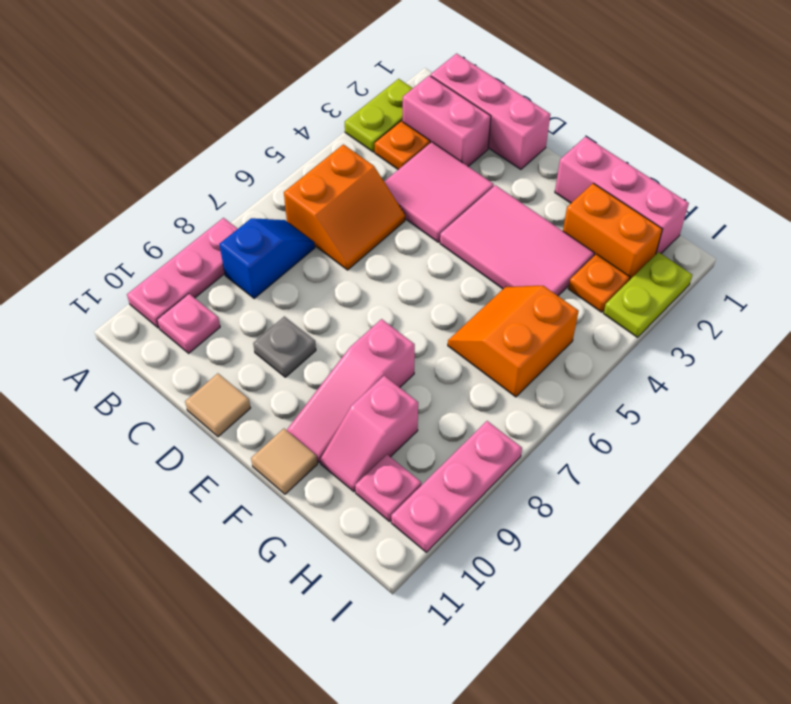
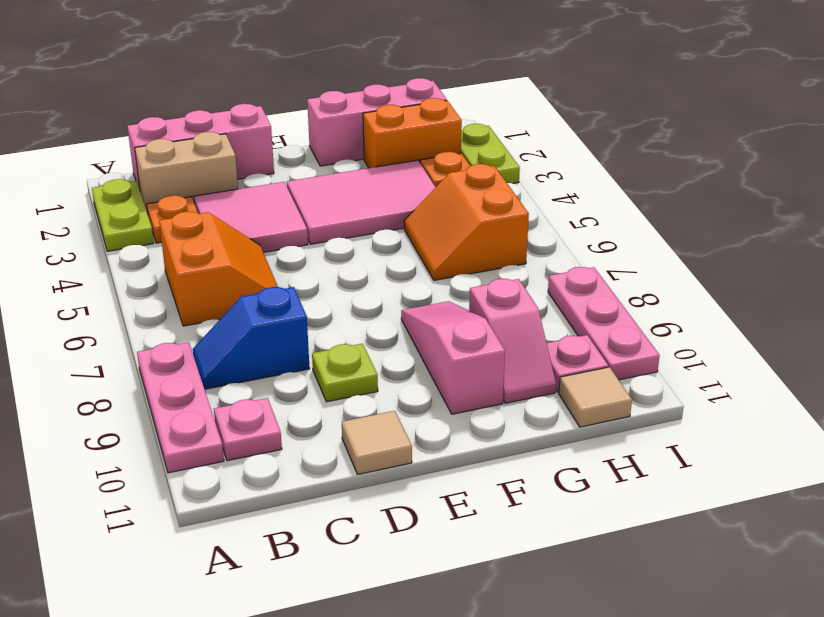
pink brick B2:C2 level 1 -> tan brick B2:C2 level 1
blue slope B7:B8 level 1 top 8 -> blue slope B8:C8 level 1 top C
grey plate D9 level 1 -> lime plate D9 level 1
pink slope F8:F10 level 1 top 8 -> pink slope F8:F10 level 1 top 10
tan tile F11 level 1 -> tan tile H11 level 1

